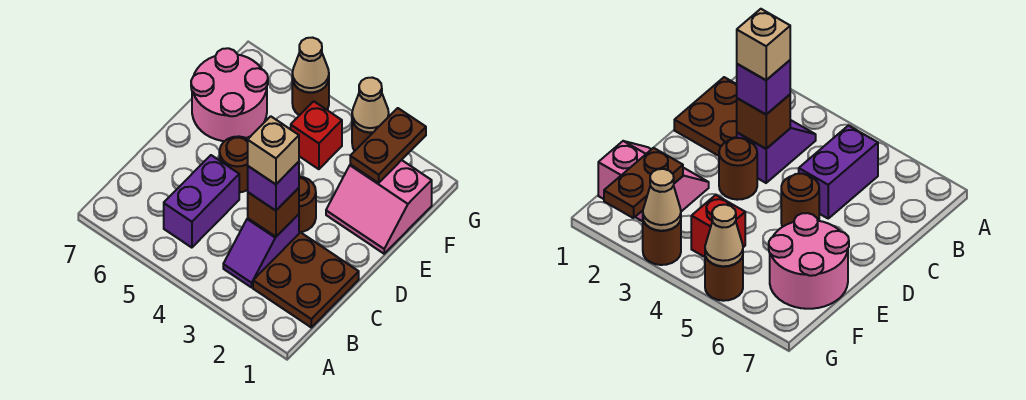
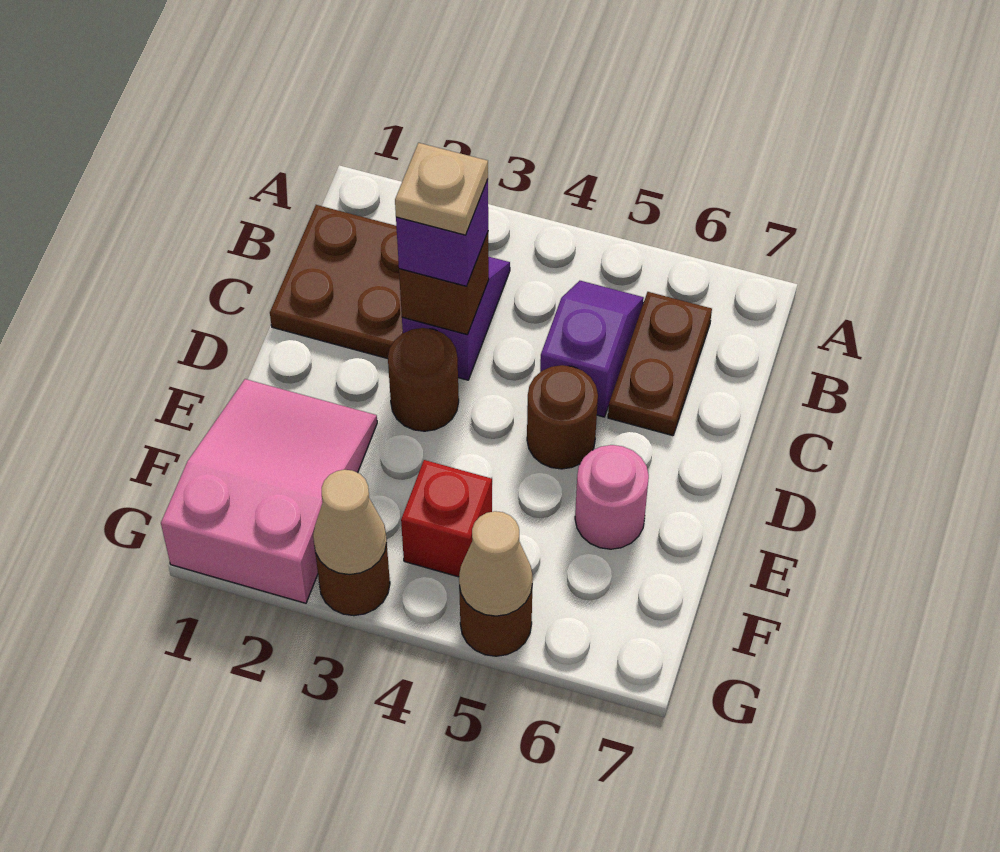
purple brick B5:C5 level 1 -> purple slope B5:C5 level 1 top C
tan brick C3 level 4 -> tan plate C3 level 4
pink slope E1:F2 level 1 top F -> pink slope E1:G2 level 1 top G
pink round brick E6:F7 level 1 -> pink round brick E6 level 1
brown plate F2:G2 level 2 -> brown plate B6:C6 level 1

